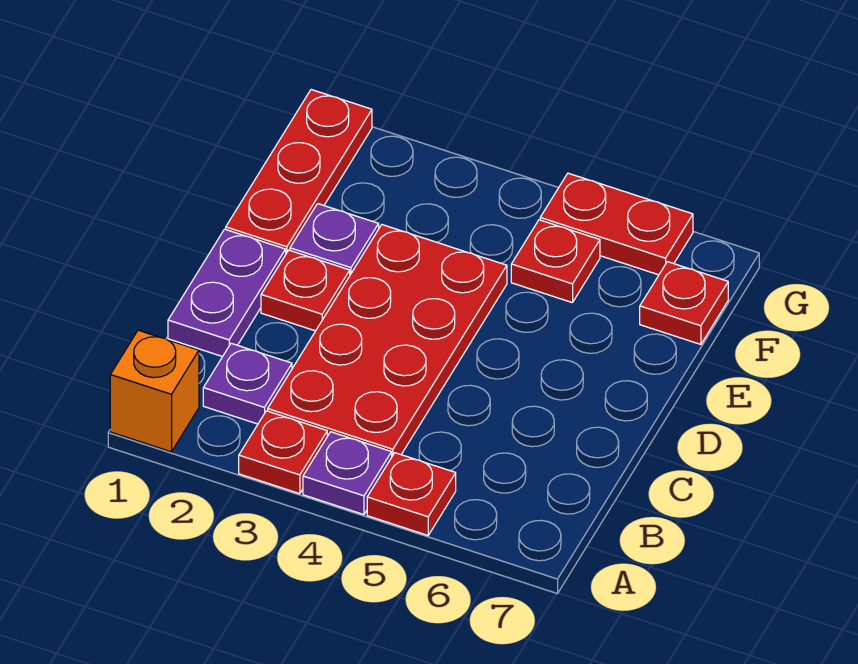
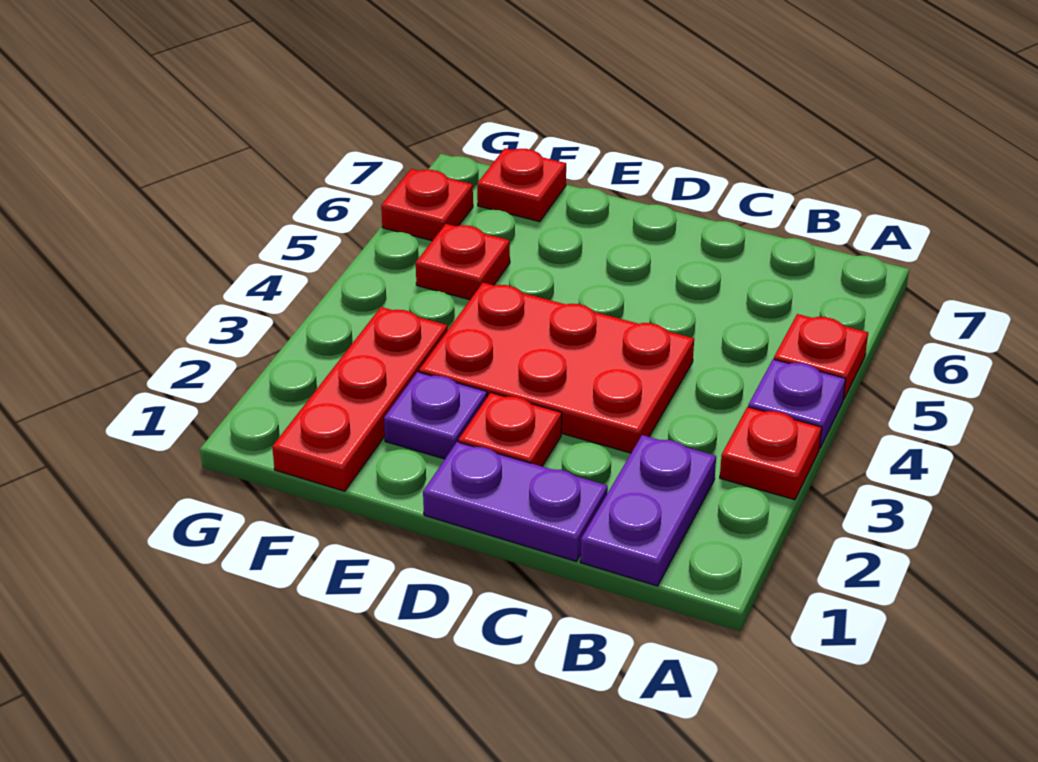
orange brick A1 level 1 -> none
purple plate B2 level 1 -> purple plate B1:B2 level 1
red plate B3:E4 level 1 -> red plate C3:E4 level 1
red plate E1:G1 level 1 -> red plate F1:F3 level 1
red plate G5:G6 level 1 -> red plate G6 level 1

